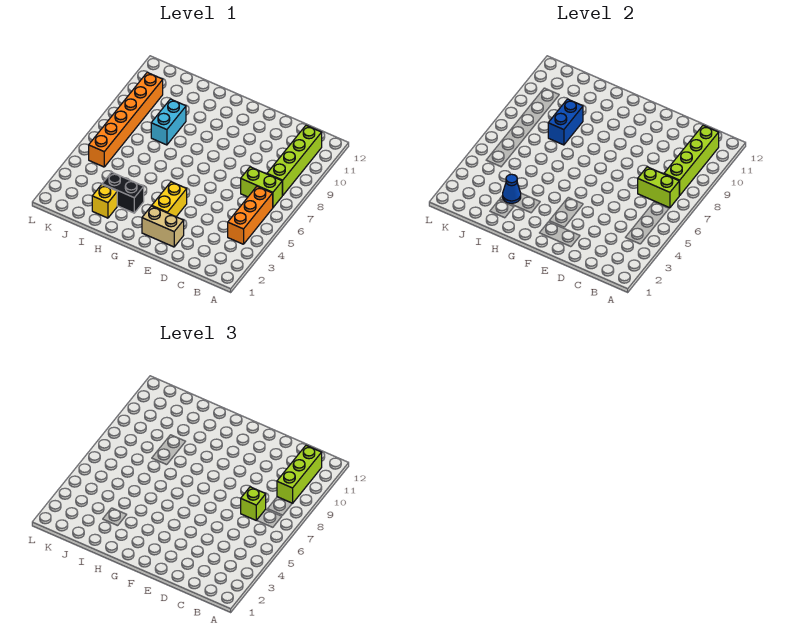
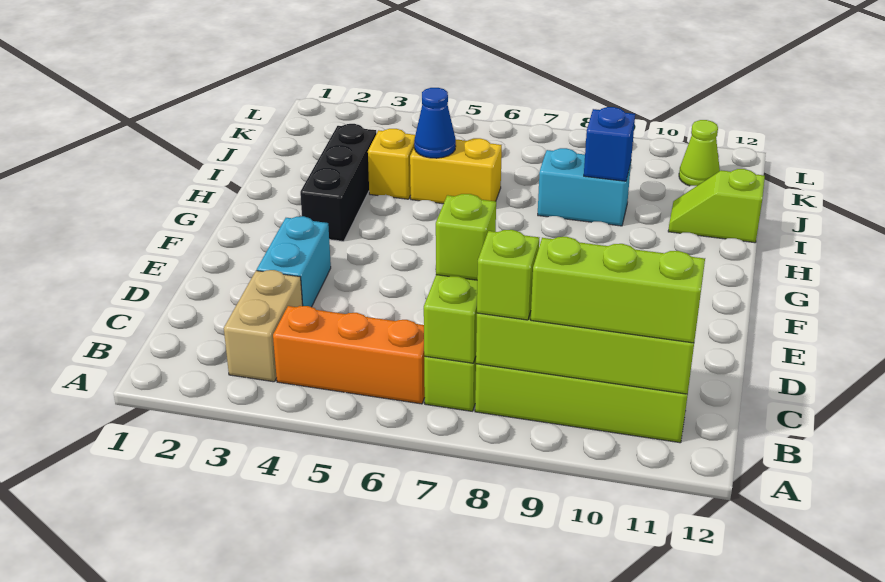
none -> lime brick B8 level 3
none -> cyan brick D3:E3 level 1
tan brick E2:F2 level 1 -> tan brick B3:C3 level 1
yellow brick F3:F4 level 1 -> yellow brick I5:I6 level 1
black brick H3:I3 level 1 -> black brick G3:I3 level 1
yellow brick I2 level 1 -> yellow brick I4 level 1
blue cone I3 level 2 -> blue cone I5 level 2
blue brick I8:I9 level 2 -> blue brick I9 level 2
none -> lime slope I11:I12 level 1 top 12
orange brick K5:K10 level 1 -> none
none -> lime cone K11 level 1

